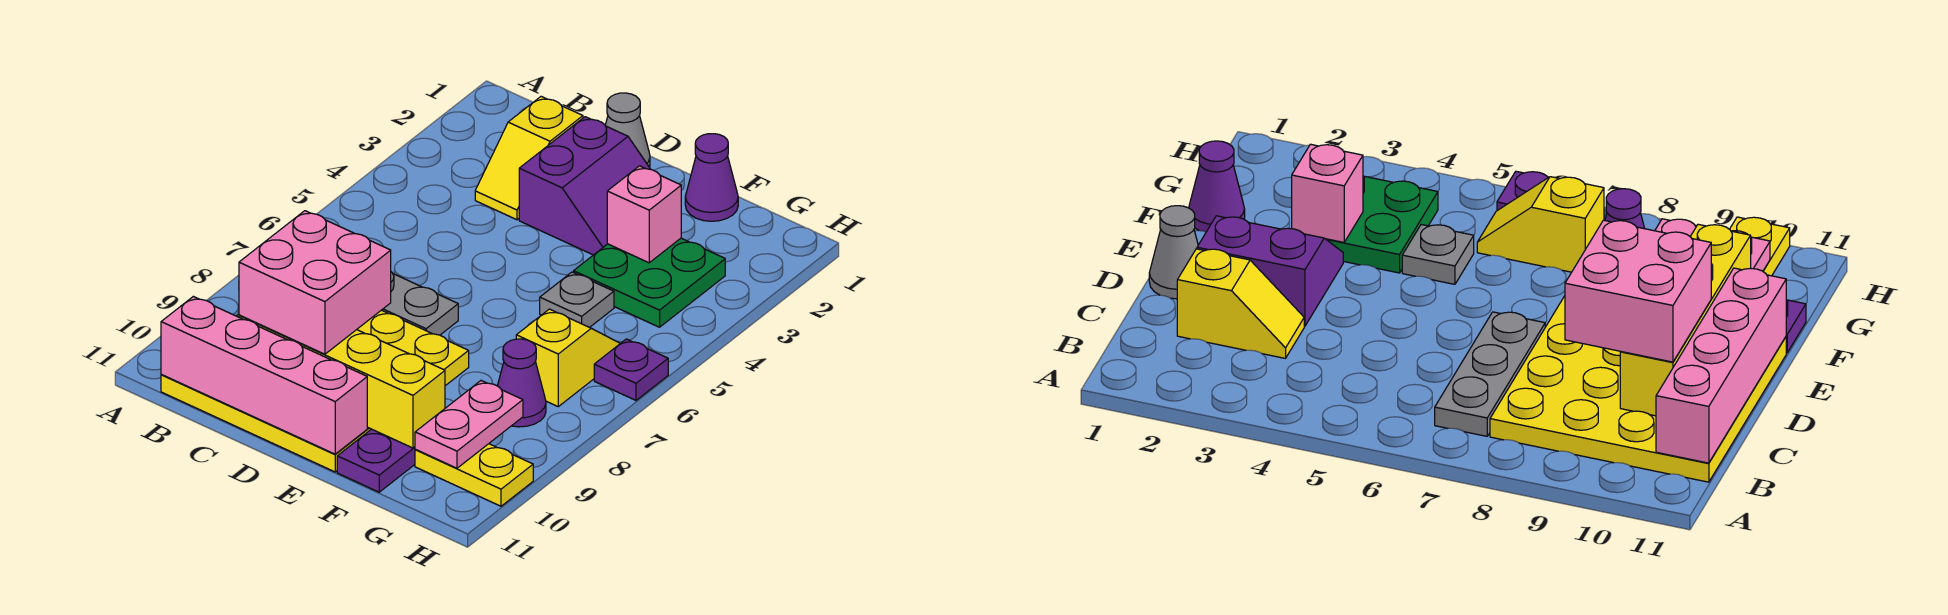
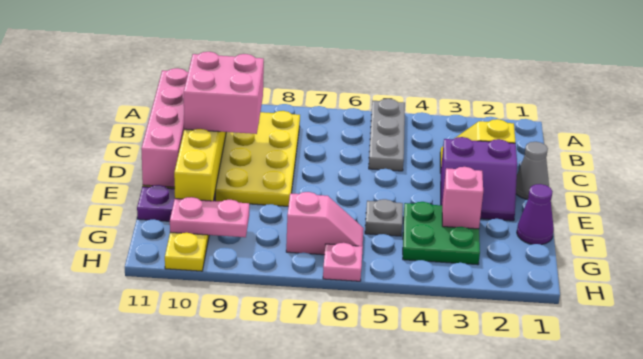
grey plate B7:D7 level 1 -> grey plate A5:C5 level 1
yellow slope G6:G7 level 1 top 7 -> pink slope G6:G7 level 1 top 7
purple cone G8 level 1 -> none
purple plate H6 level 1 -> pink plate H6 level 1

